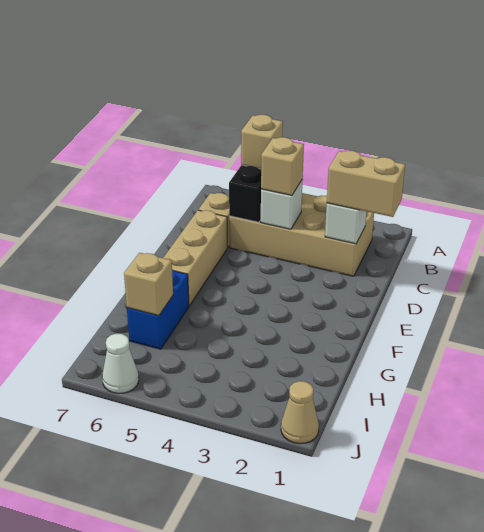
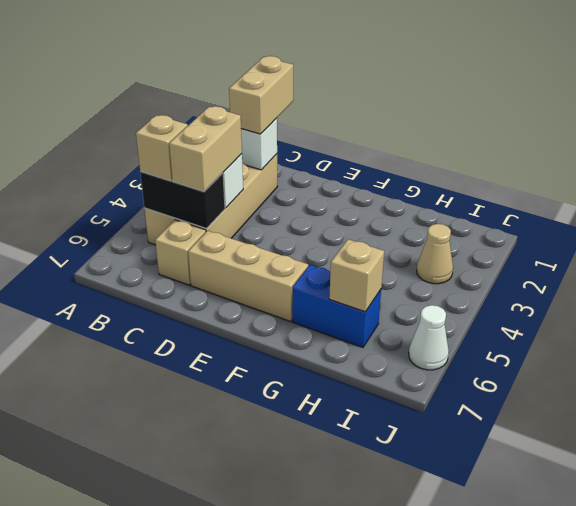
tan brick C4 level 3 -> tan brick C4:C5 level 3
tan cone J1 level 1 -> tan cone I3 level 1

